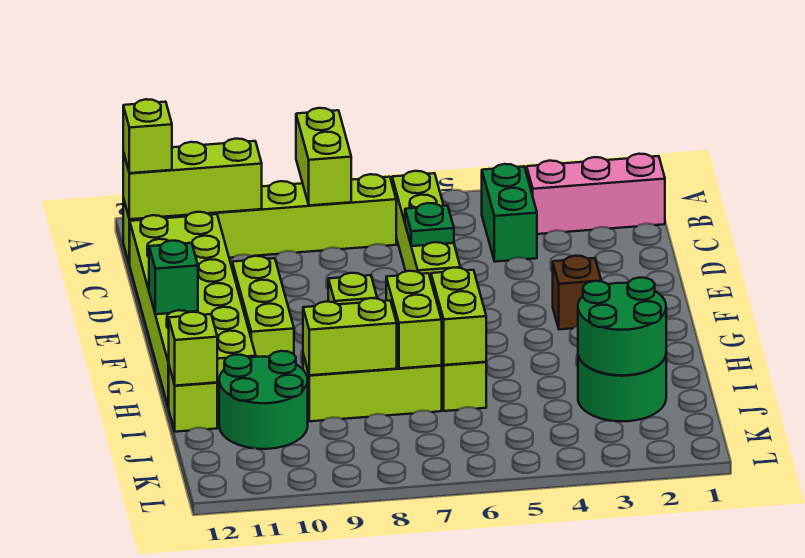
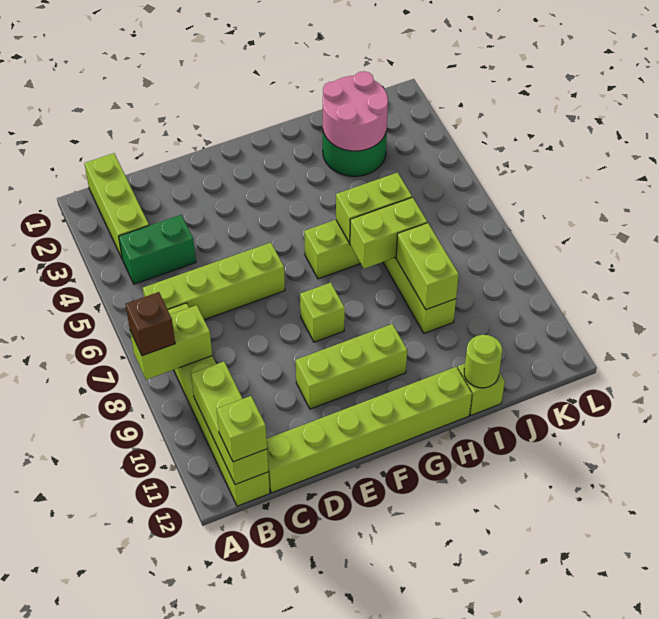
pink brick B1:B3 level 1 -> lime brick B1:B3 level 1
lime brick C11:H12 level 1 -> lime brick C12:H12 level 1
green plate D6 level 2 -> none
brown brick F3 level 1 -> brown brick A8 level 3
green brick F12 level 2 -> none
green round brick I2:J3 level 2 -> pink round brick I2:J3 level 2
green round brick I10:J11 level 1 -> none
lime brick I12 level 2 -> lime round brick I12 level 2

